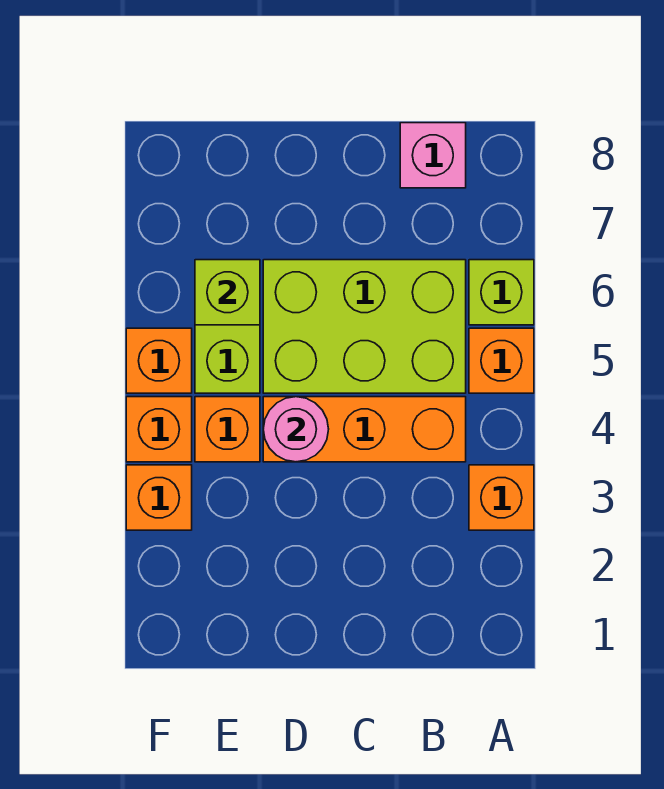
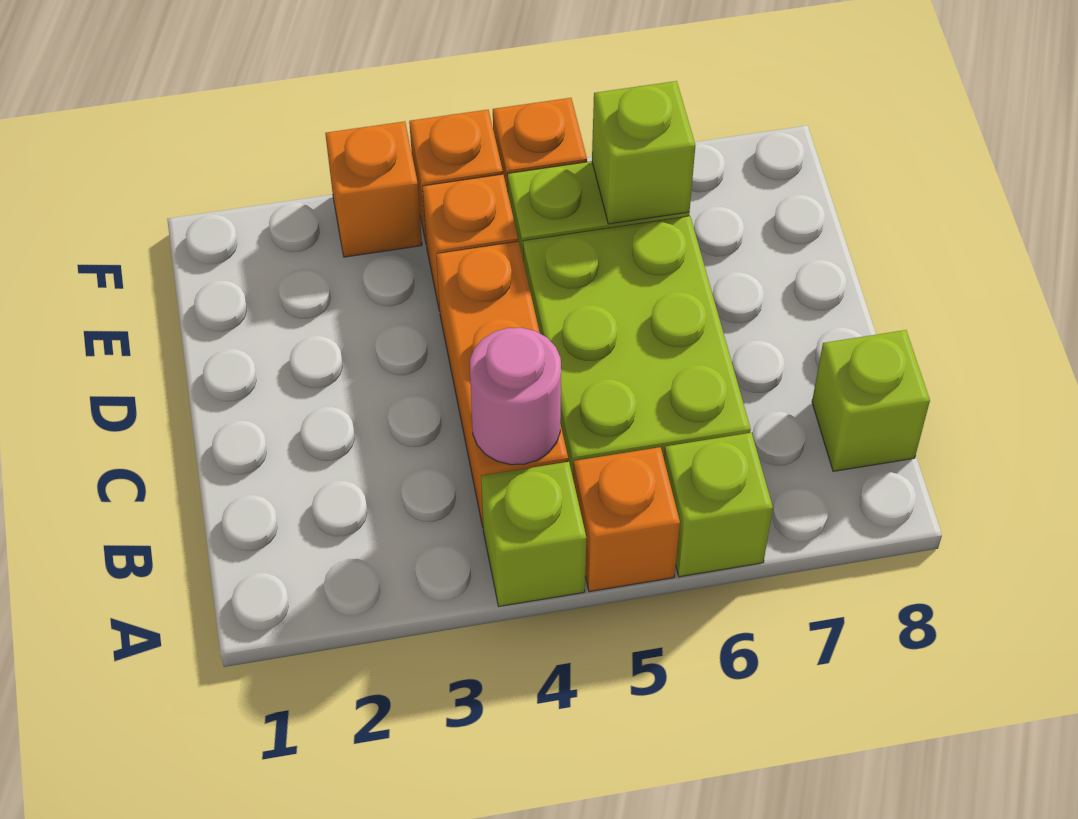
orange brick A3 level 1 -> none
none -> lime brick A4 level 1
pink brick B8 level 1 -> lime brick B8 level 1
pink round brick D4 level 2 -> pink round brick B4 level 2

